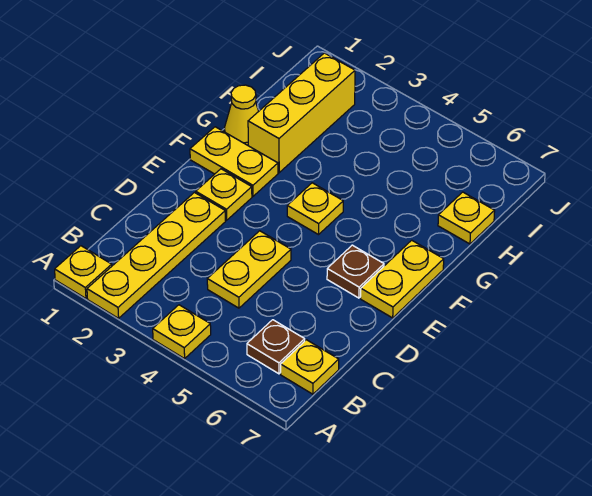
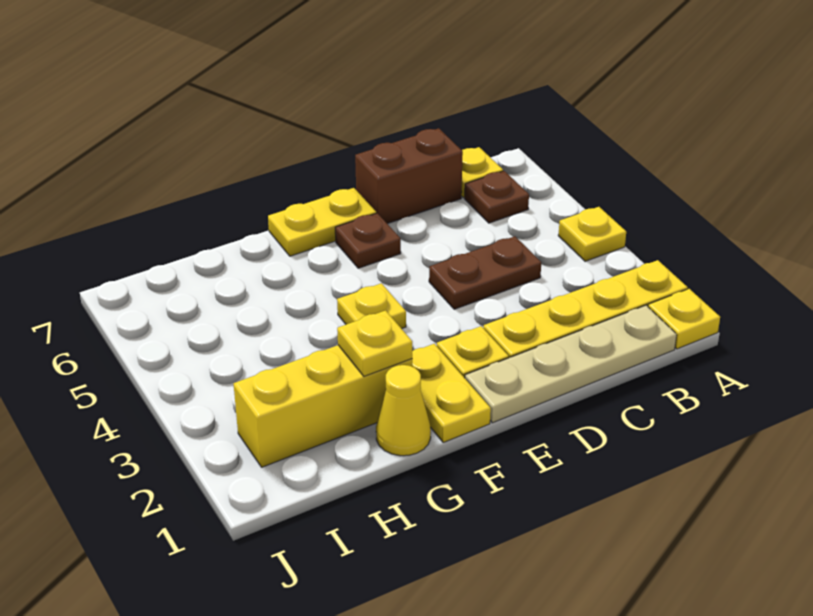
none -> tan plate B1:E1 level 1
yellow plate C4:D4 level 1 -> brown plate C4:D4 level 1
none -> brown brick C7:D7 level 1
yellow plate H7 level 1 -> yellow plate G2 level 2

